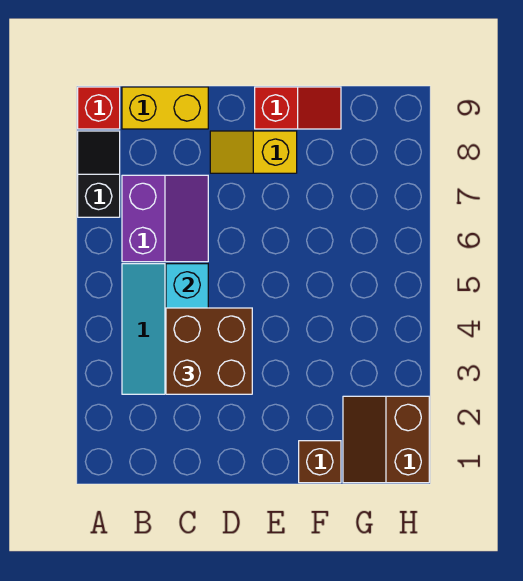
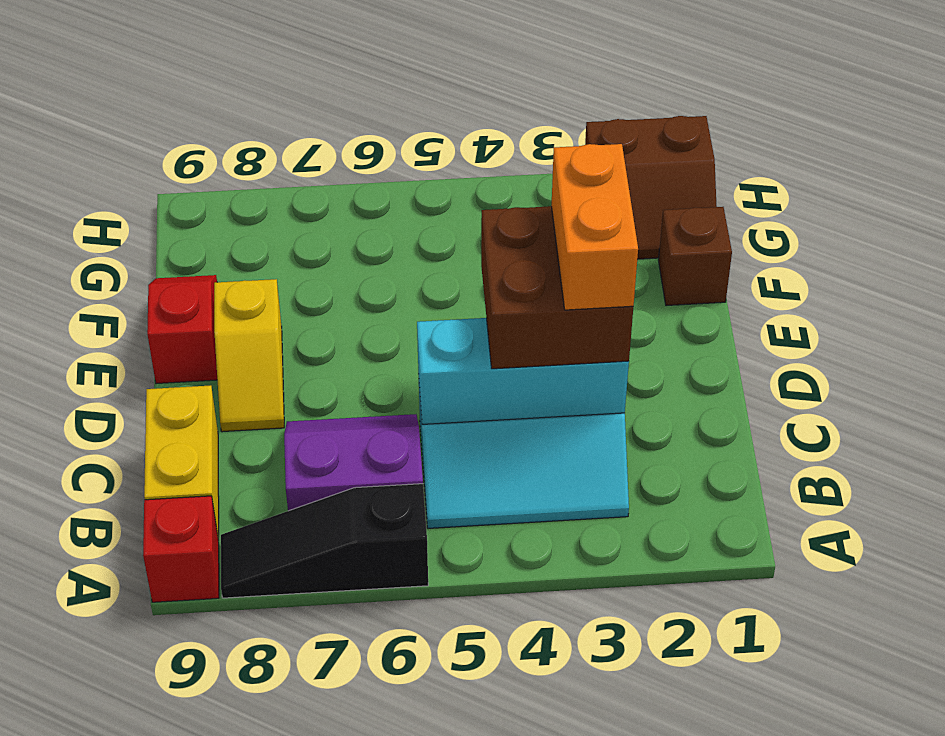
black slope A7:A8 level 1 top 7 -> black slope A6:A8 level 1 top 6
none -> orange brick C3:D3 level 4

